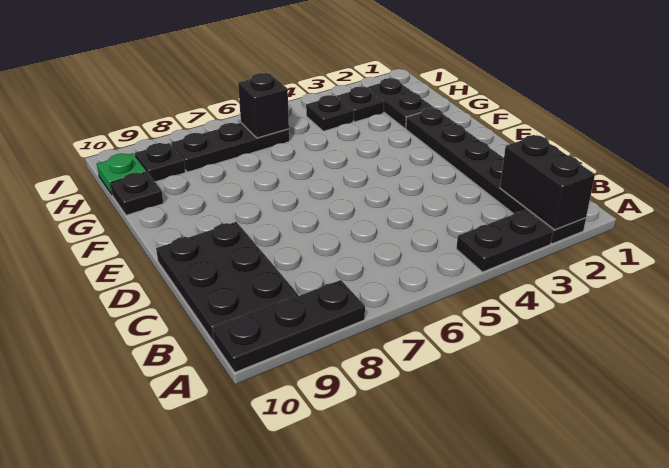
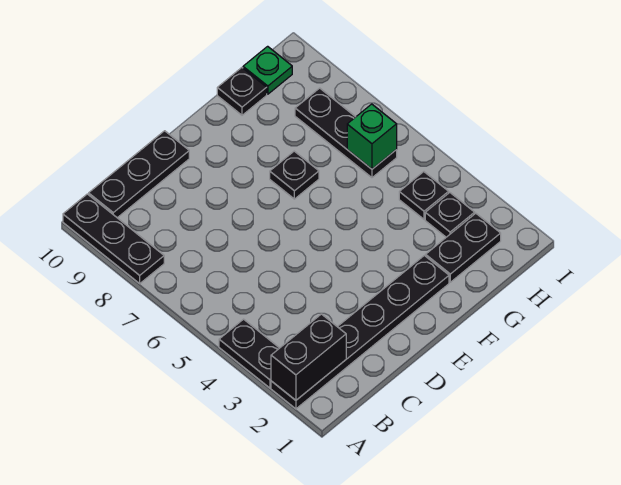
black plate B9:D10 level 1 -> black plate B10:D10 level 1
black brick H6 level 2 -> green brick H6 level 2
black plate H9 level 1 -> black plate F7 level 1

